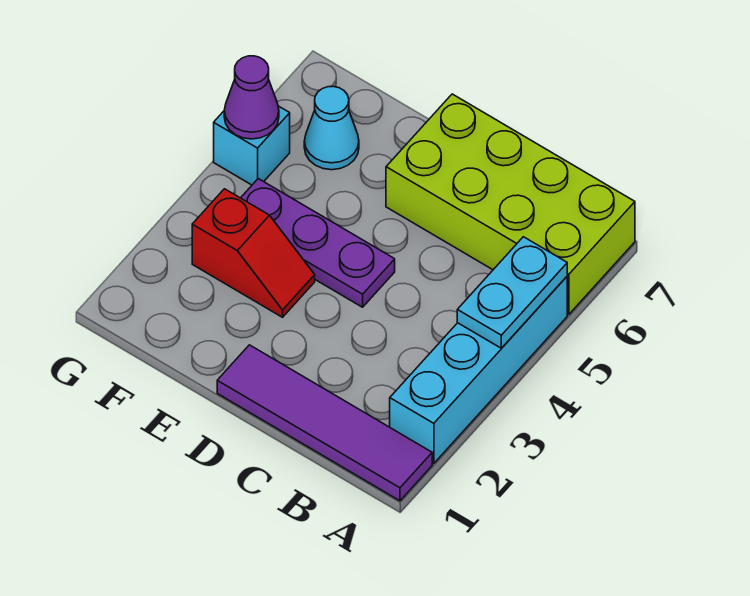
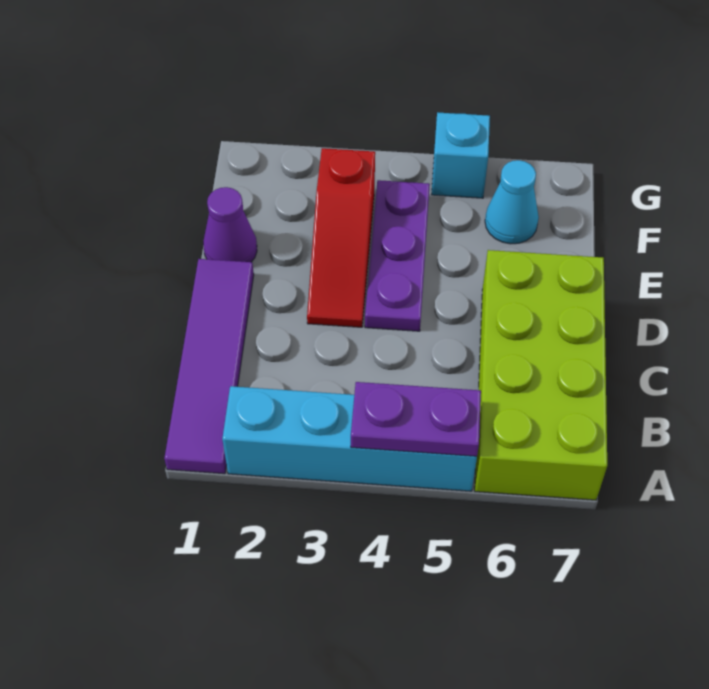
cyan plate A4:A5 level 2 -> purple plate A4:A5 level 2
red slope E3:F3 level 1 top F -> red slope D3:F3 level 1 top F
purple cone G5 level 2 -> purple cone E1 level 1

